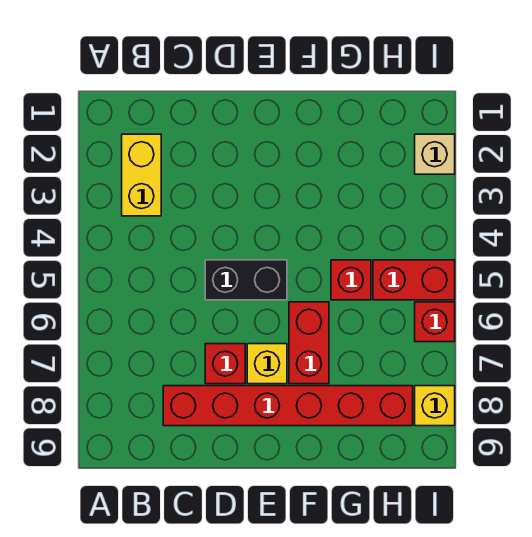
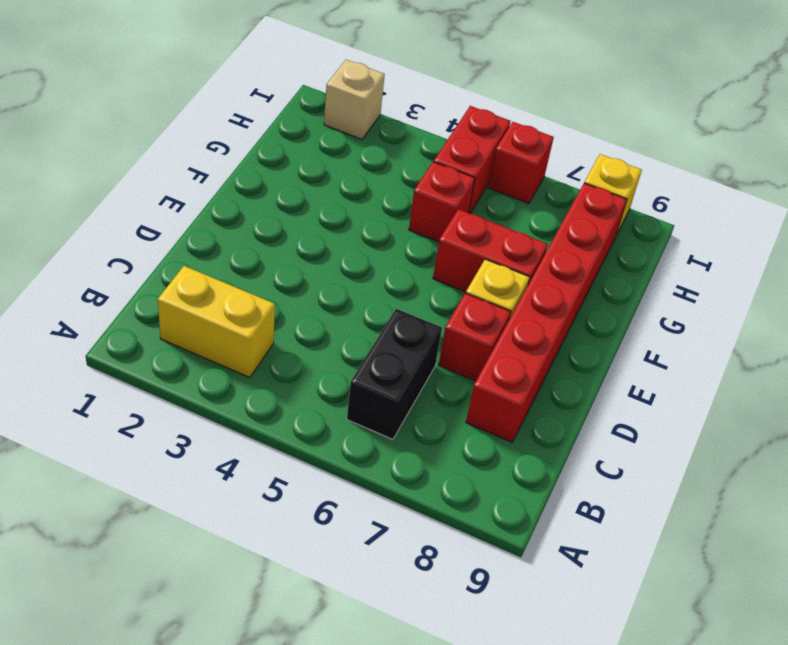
black brick D5:E5 level 1 -> black brick B6:C6 level 1

